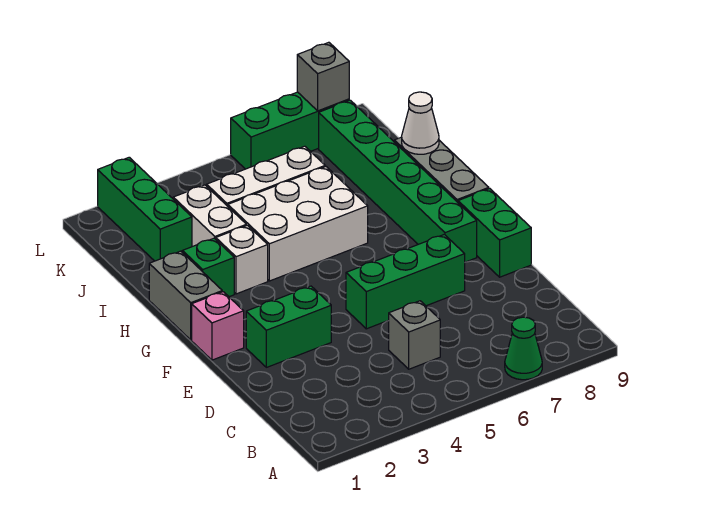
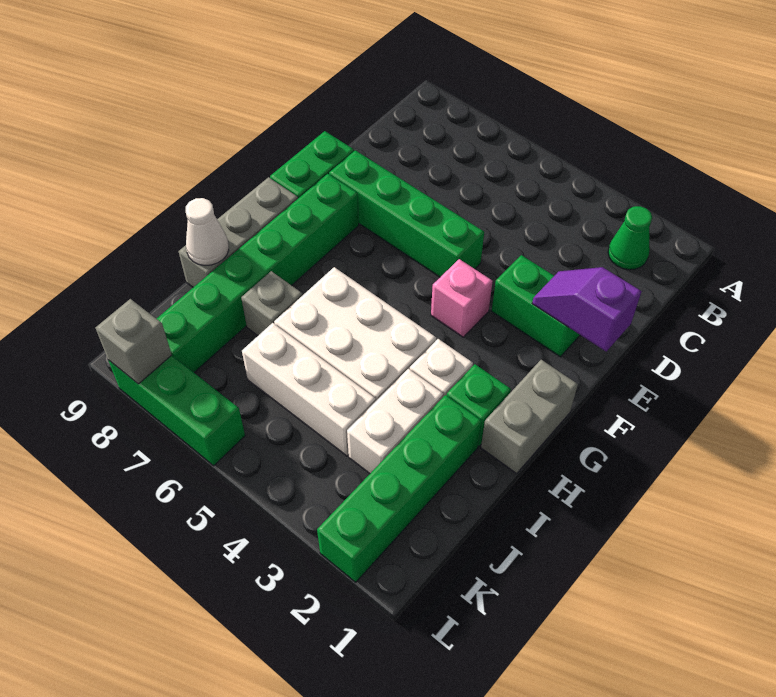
green cone A7 level 1 -> green cone B2 level 1
grey brick C5 level 1 -> grey brick I7 level 1
none -> purple slope E1:E2 level 2 top 1
green brick E5:E7 level 1 -> green brick E5:E8 level 1
pink brick F1 level 1 -> pink brick F4 level 1
green brick J2:L2 level 1 -> green brick I2:L2 level 1

